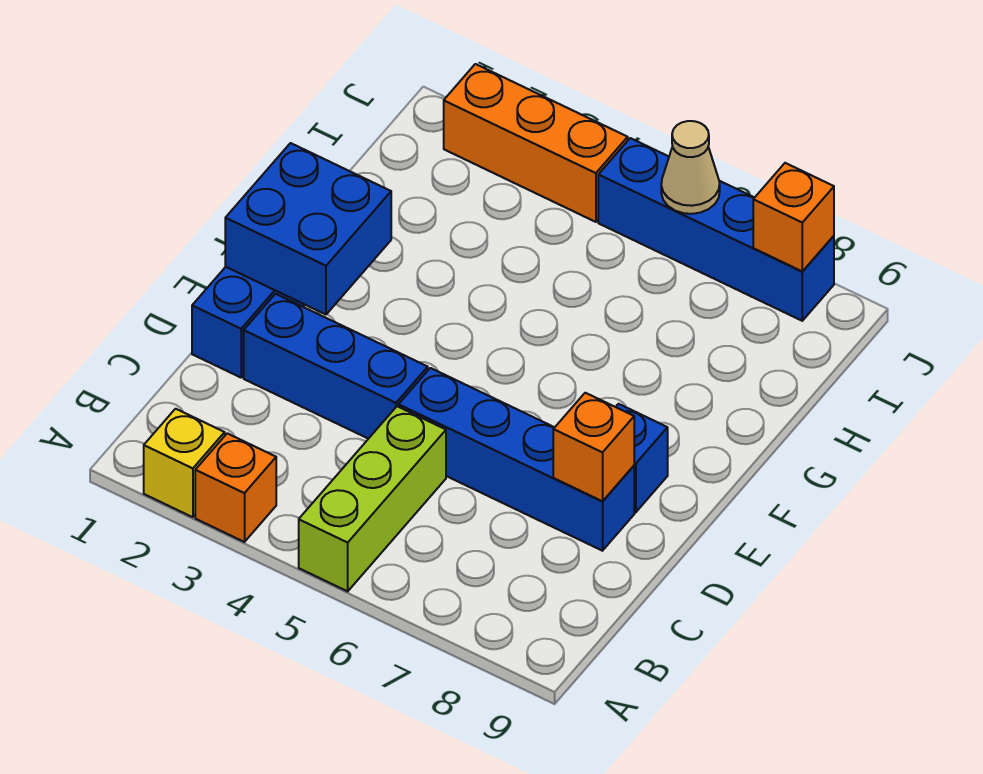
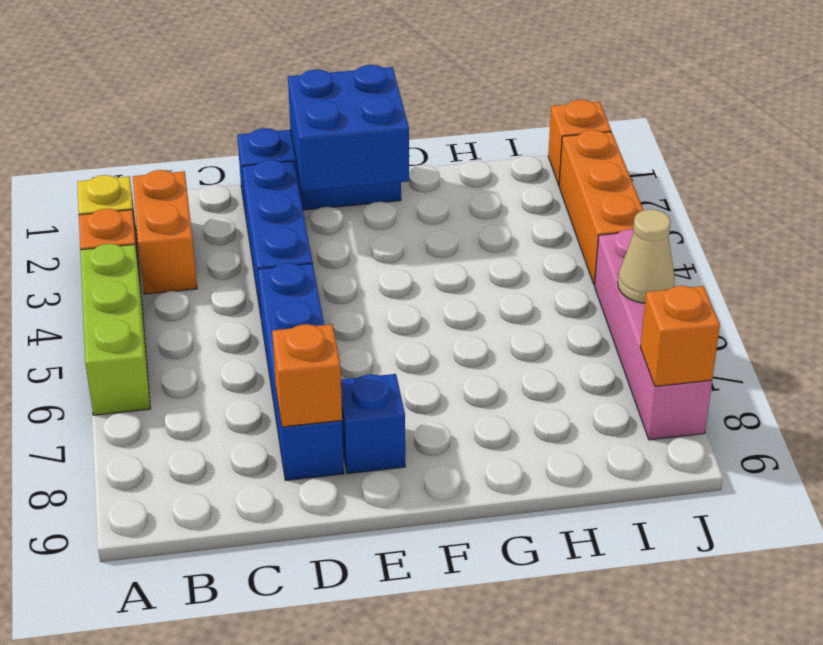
lime brick A5:C5 level 1 -> lime brick A4:A6 level 1
none -> orange brick B2:B3 level 1
none -> orange brick J1 level 1
blue brick J5:J8 level 1 -> pink brick J5:J8 level 1

